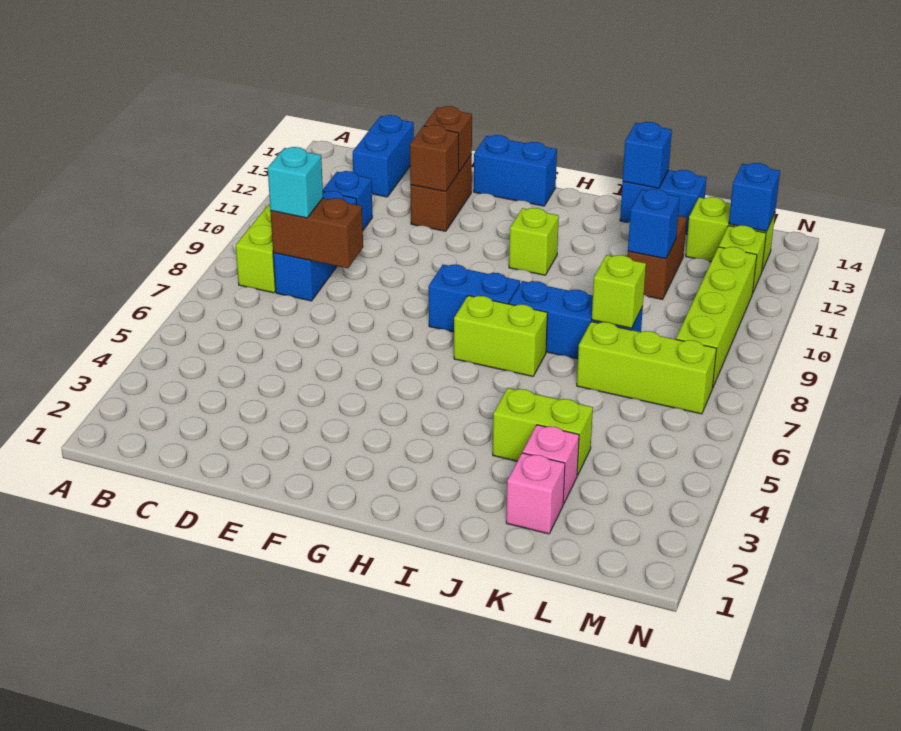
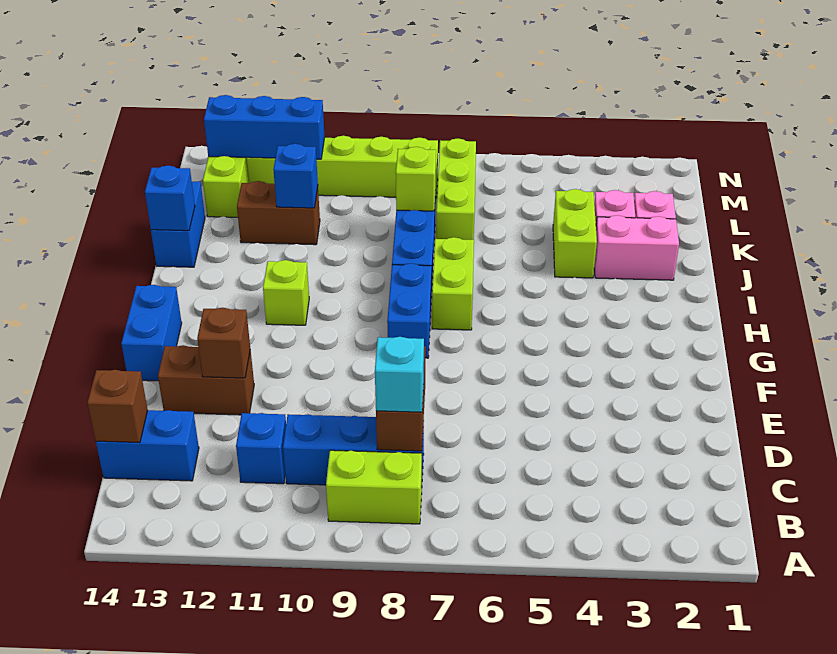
brown brick E13 level 2 -> brown brick C14 level 2
none -> pink brick J2:J3 level 1
blue brick M13 level 2 -> blue brick M11:M13 level 2

